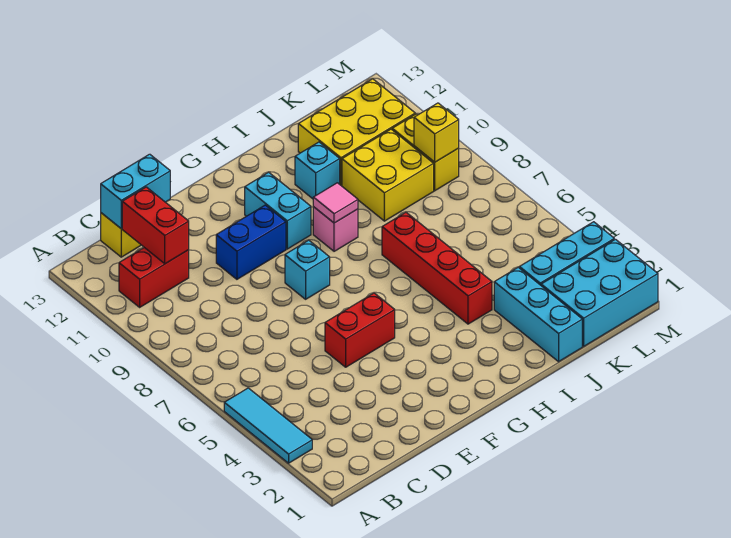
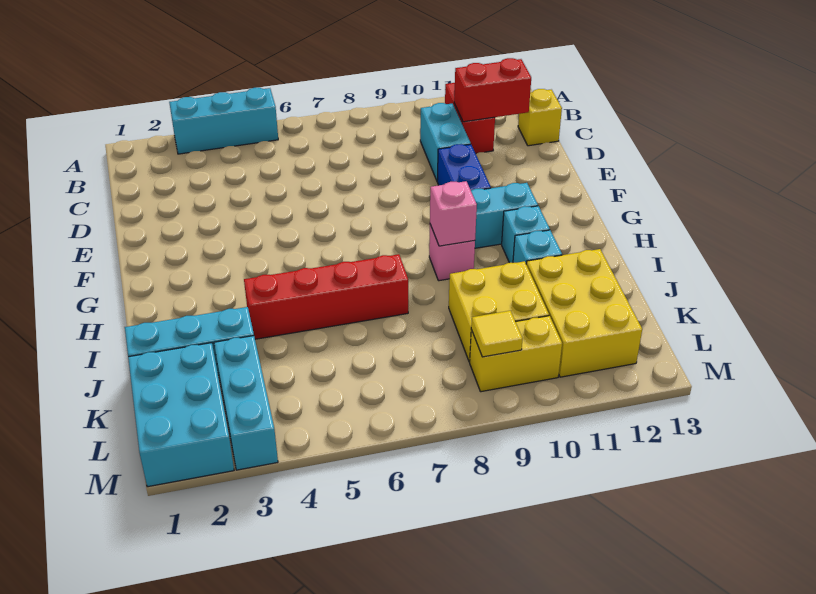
cyan tile A3:A5 level 1 -> cyan brick A3:A5 level 1
cyan brick C13:D13 level 2 -> cyan brick C10:D10 level 1
red brick E5:F5 level 1 -> none
cyan brick F8 level 1 -> cyan brick H11 level 1
pink tile H9 level 2 -> pink brick H9 level 2
yellow brick L9 level 2 -> yellow tile L9 level 2

